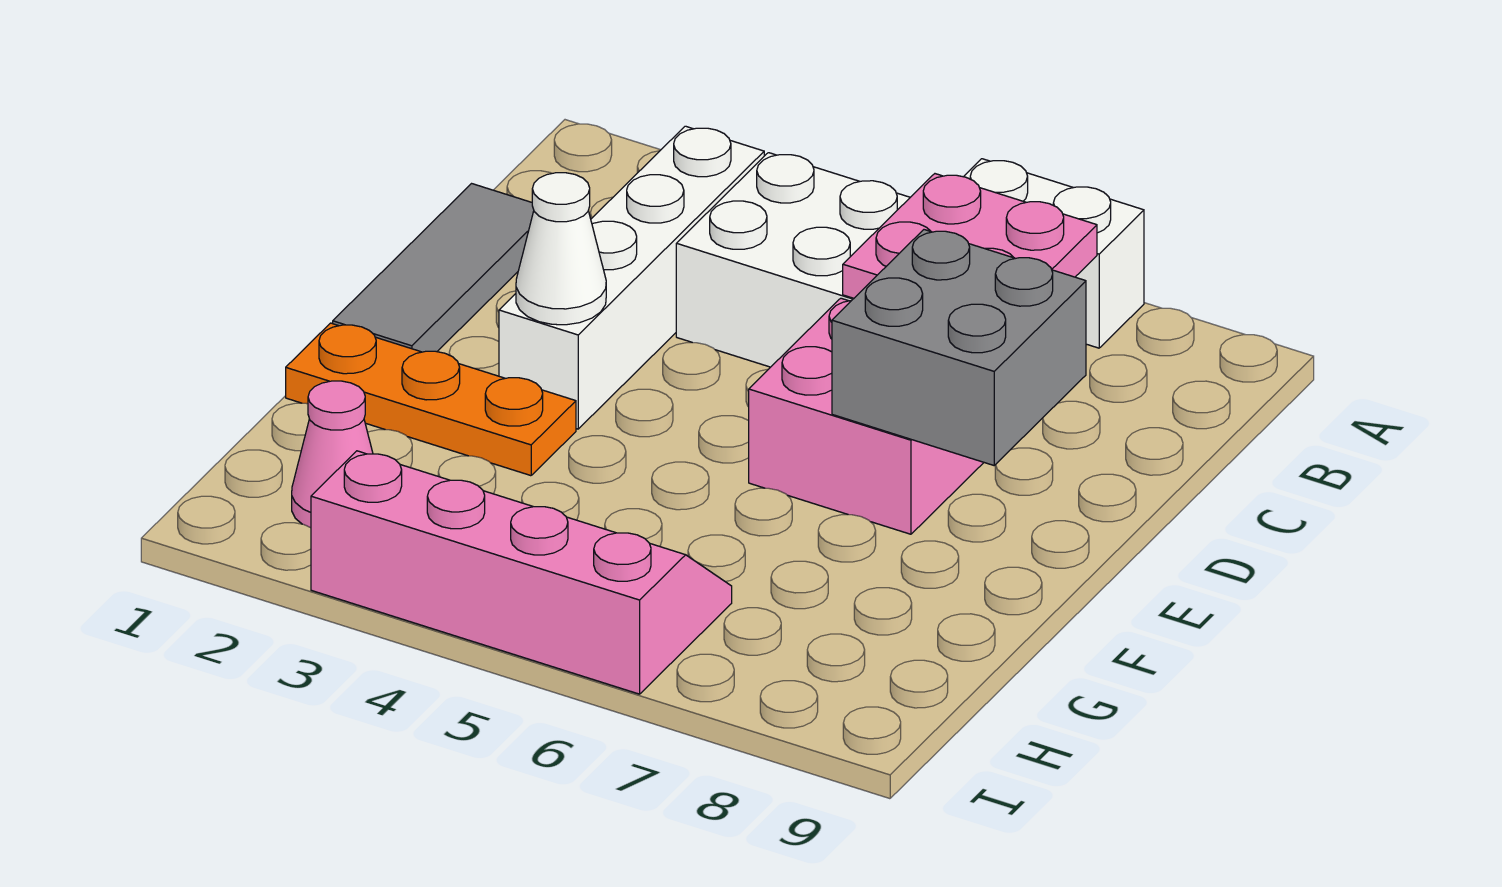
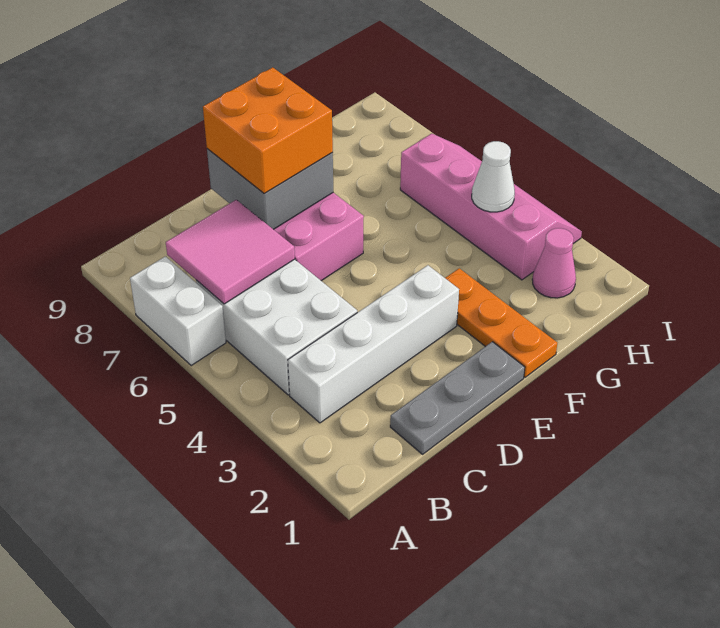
pink plate B6:C7 level 2 -> pink tile B6:C7 level 2
grey tile C1:E1 level 1 -> grey plate C1:E1 level 1
none -> orange brick D7:E8 level 3
white cone E3 level 2 -> white cone H4 level 2
pink slope H3:I6 level 1 top I -> pink slope H3:I6 level 1 top H

